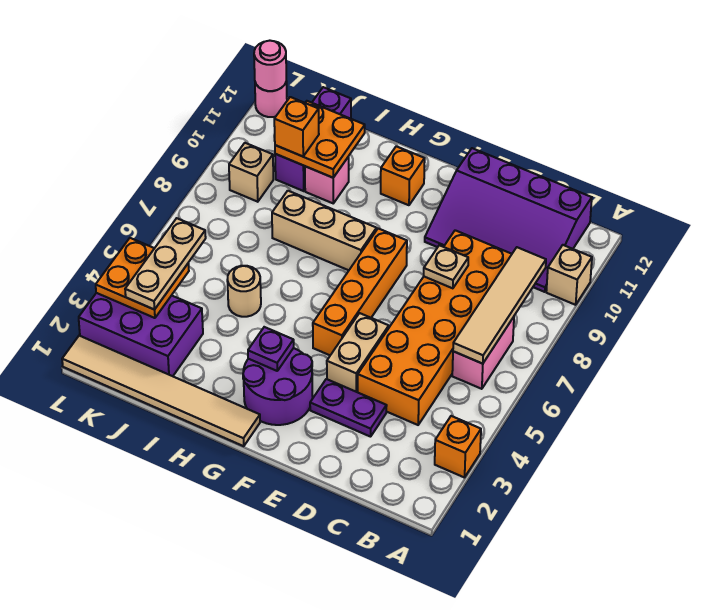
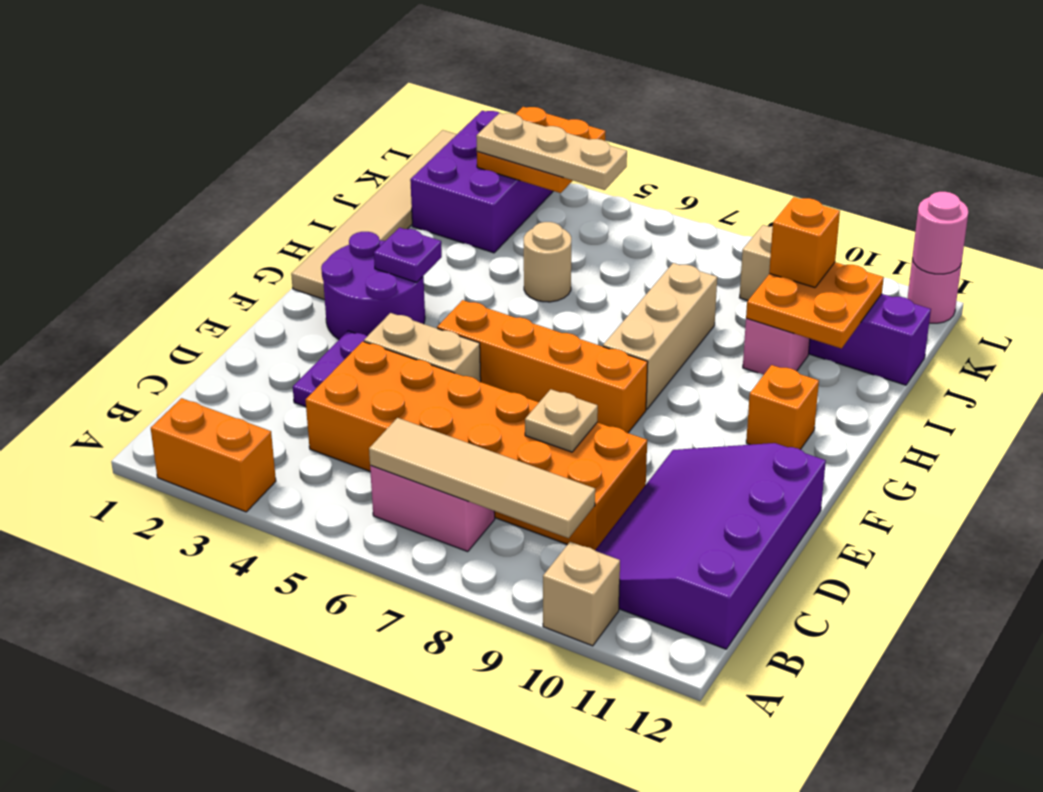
orange brick A3 level 1 -> orange brick A2:A3 level 1

